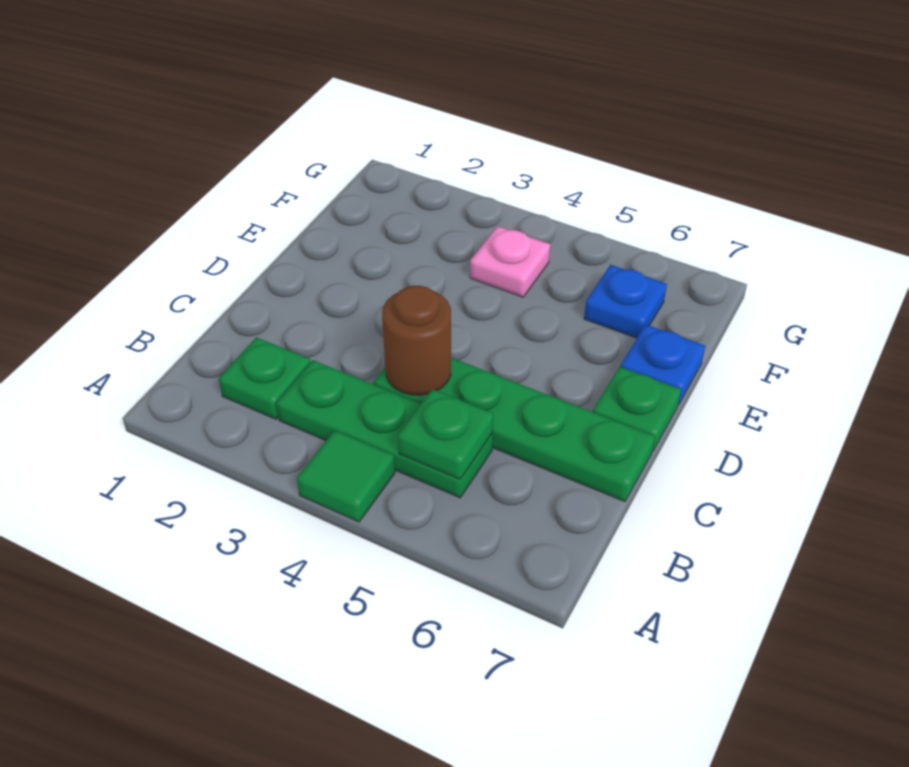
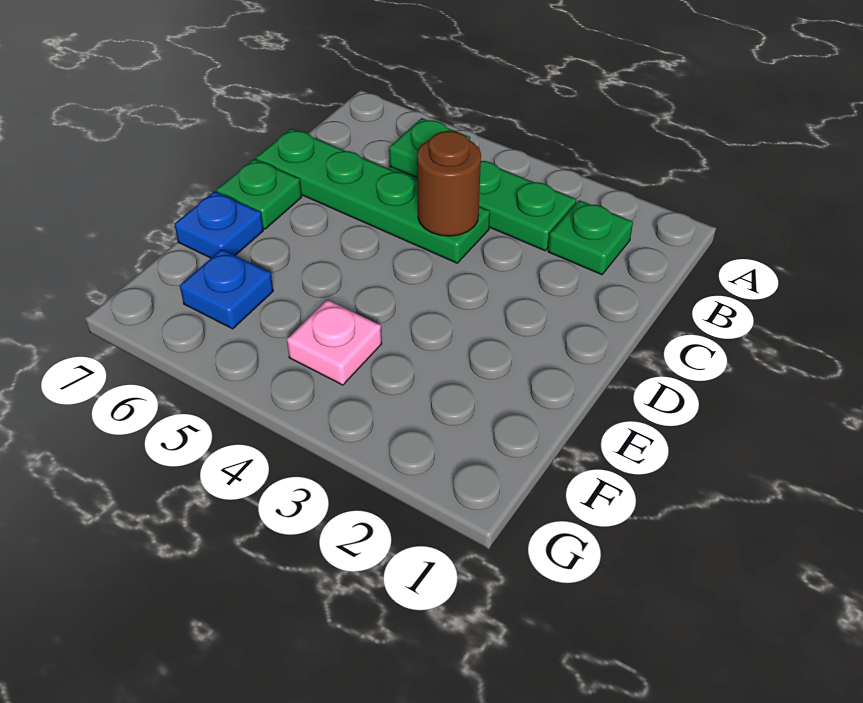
green tile A4 level 1 -> none

